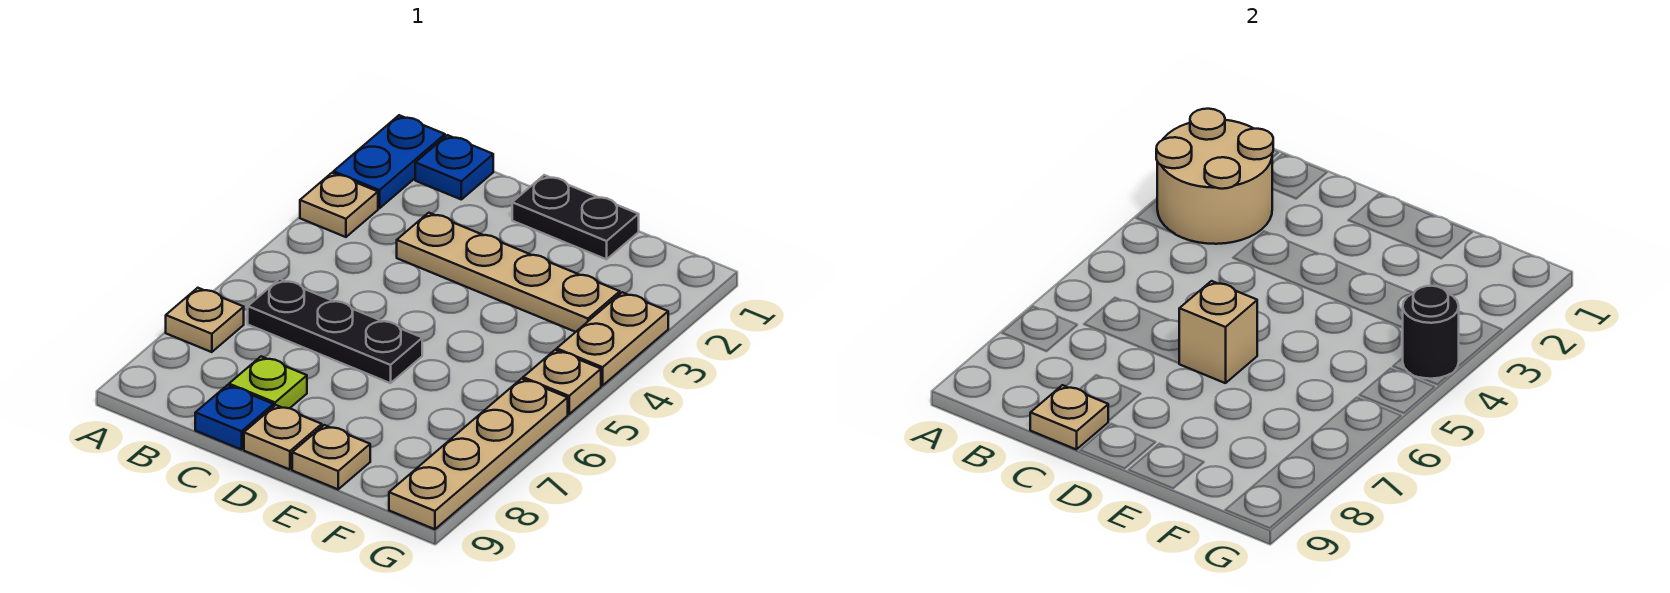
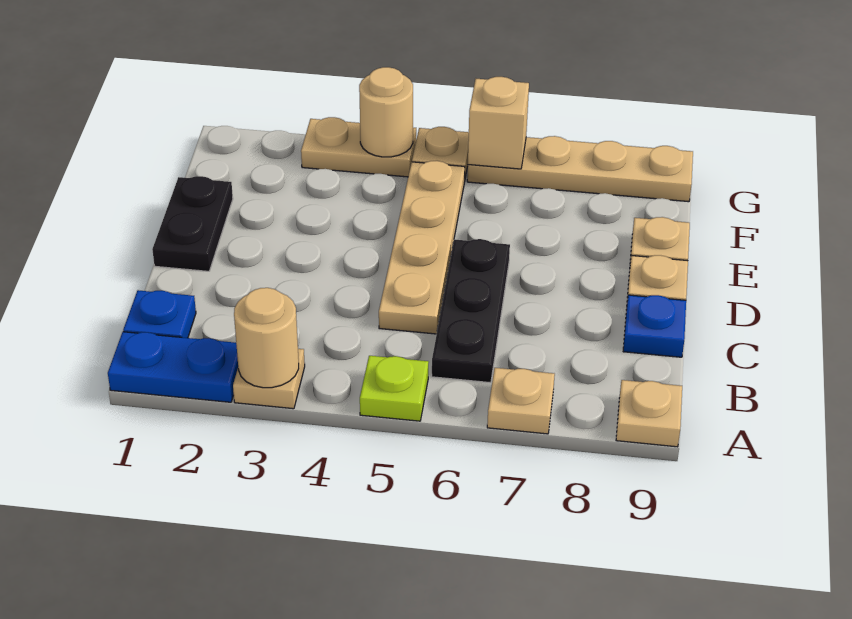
tan round brick A2:B3 level 2 -> tan round brick A3 level 2
tan plate C3:F3 level 1 -> tan plate C5:F5 level 1
lime plate C8 level 1 -> lime plate A5 level 1
tan plate C9 level 2 -> tan plate A9 level 1
tan brick D6 level 2 -> tan brick G6 level 2
black round brick G4 level 2 -> tan round brick G4 level 2

